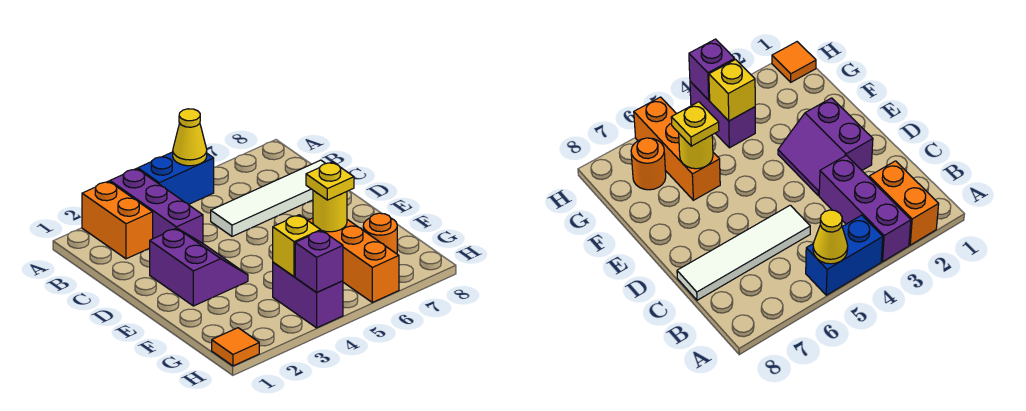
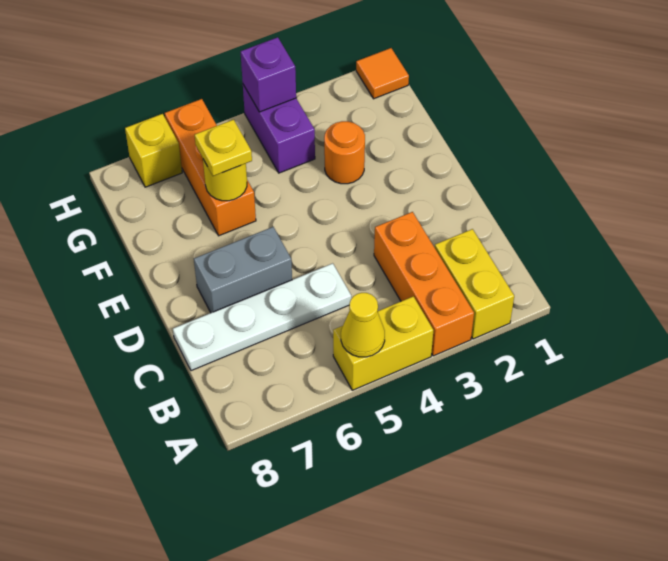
orange brick A2:B2 level 1 -> yellow brick A2:B2 level 1
purple brick A3:C3 level 1 -> orange brick A3:C3 level 1
blue brick A4:A5 level 1 -> yellow brick A4:A5 level 1
white tile C5:C8 level 1 -> white plate C5:C8 level 1
purple slope D2:E3 level 1 top 2 -> none
none -> grey brick D6:D7 level 1
yellow brick G4 level 2 -> yellow brick H7 level 1
orange round brick G7 level 1 -> orange round brick F3 level 1

